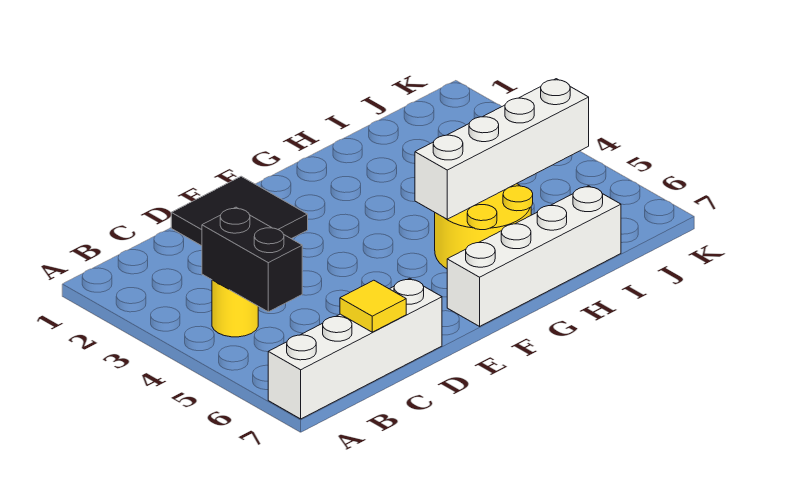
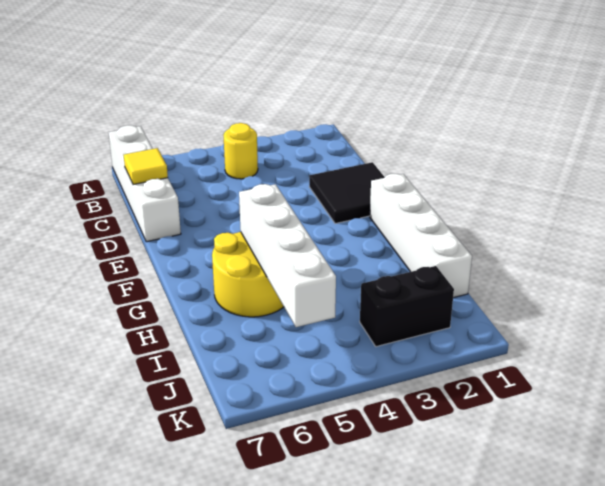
black brick B4:B5 level 2 -> black brick J2:J3 level 1
white brick F7:I7 level 1 -> white brick F1:I1 level 1

